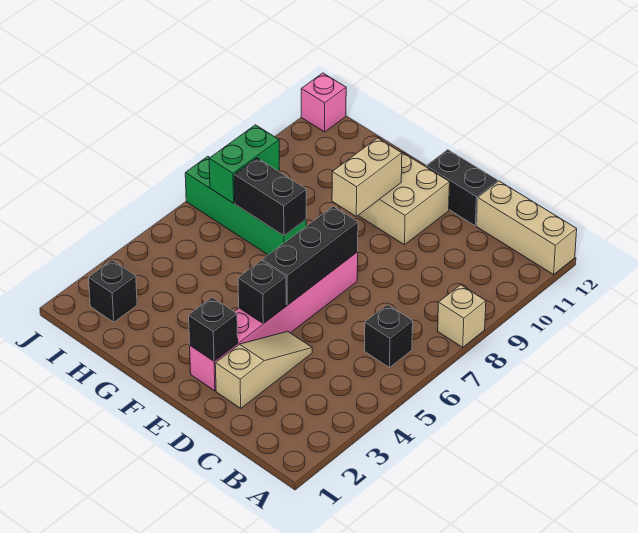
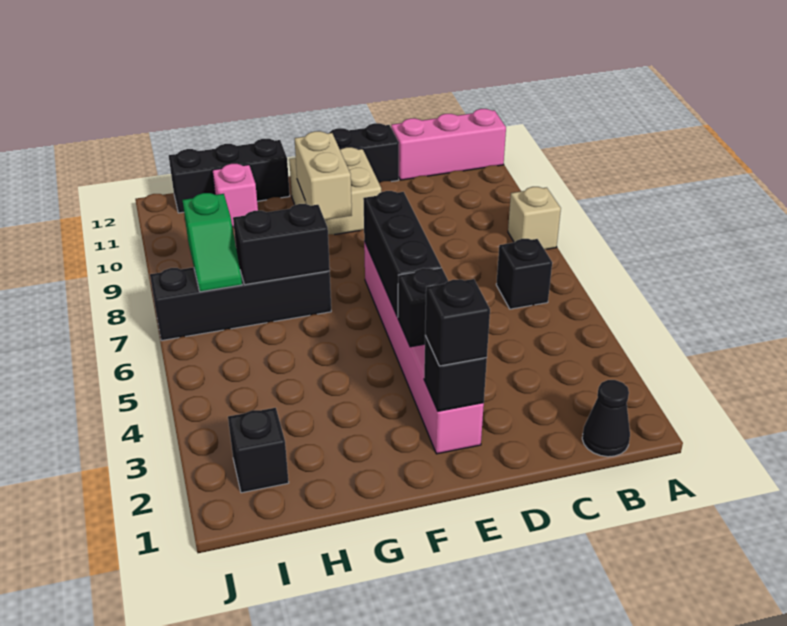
tan brick A12:C12 level 1 -> pink brick A12:C12 level 1
none -> black cone B1 level 1
tan slope D2:D4 level 1 top 2 -> none
none -> black brick E2 level 3
green brick G7:J7 level 1 -> black brick G7:J7 level 1
none -> black brick G12:I12 level 1
green brick I7:I8 level 2 -> green slope I7:I8 level 2 top 8
pink brick J12 level 1 -> pink brick H11 level 1

